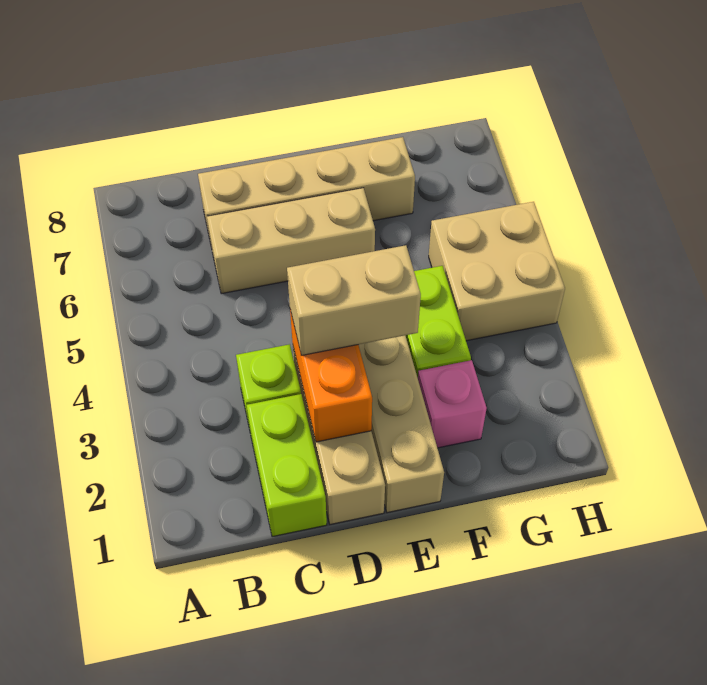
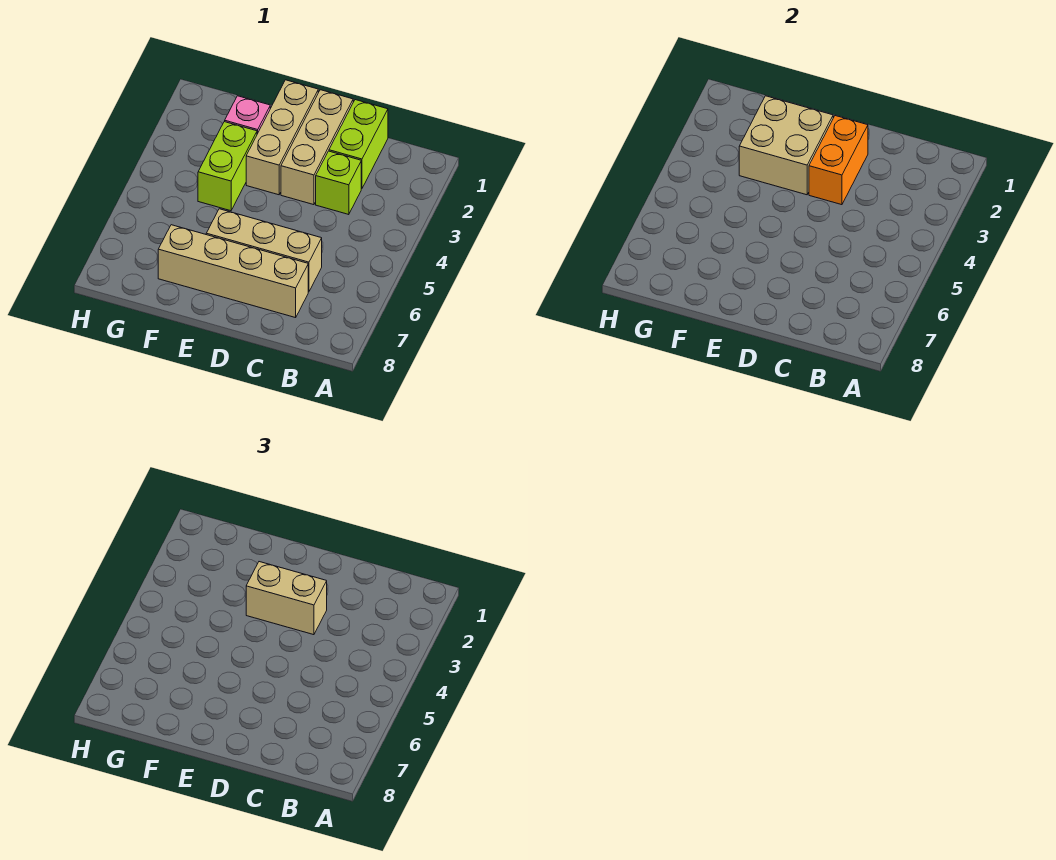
tan brick G4:H5 level 1 -> tan brick E2:F3 level 2

